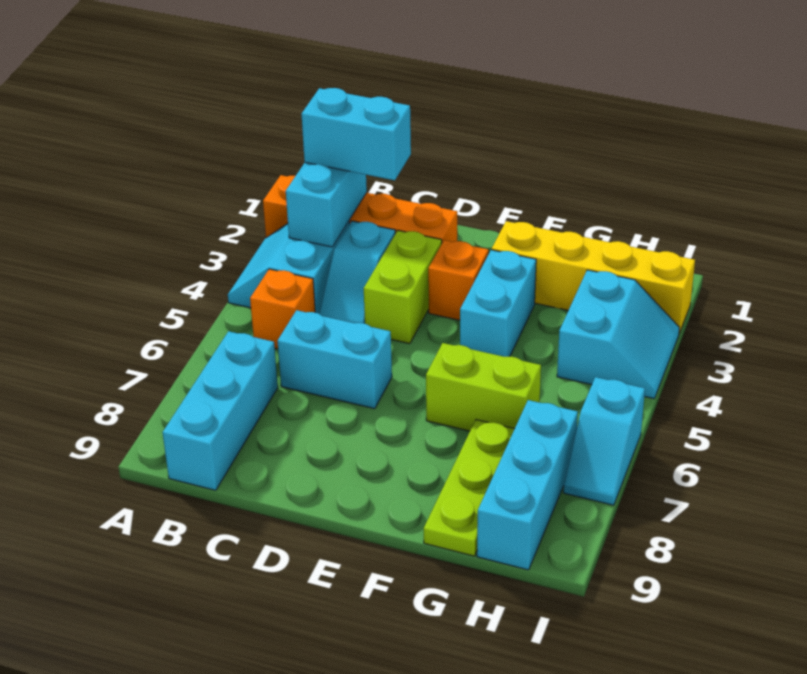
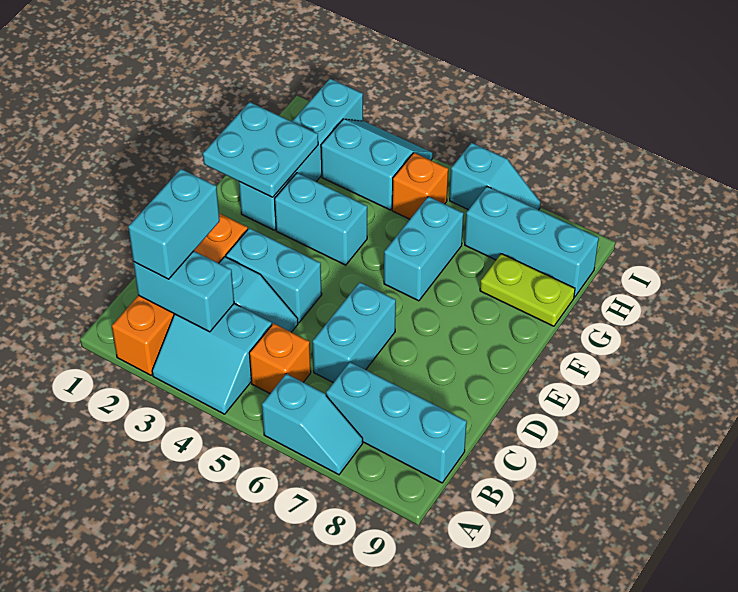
none -> cyan slope A6:A7 level 1 top 6
lime brick D3:D4 level 1 -> cyan brick D3:D4 level 1
orange brick E3 level 1 -> orange brick H5 level 1
none -> cyan plate F1:G2 level 2
yellow brick F2:I2 level 1 -> cyan brick F2:I2 level 1
lime brick F6:G6 level 1 -> cyan brick F6:G6 level 1
lime plate G7:G9 level 1 -> lime plate G8:G9 level 1

